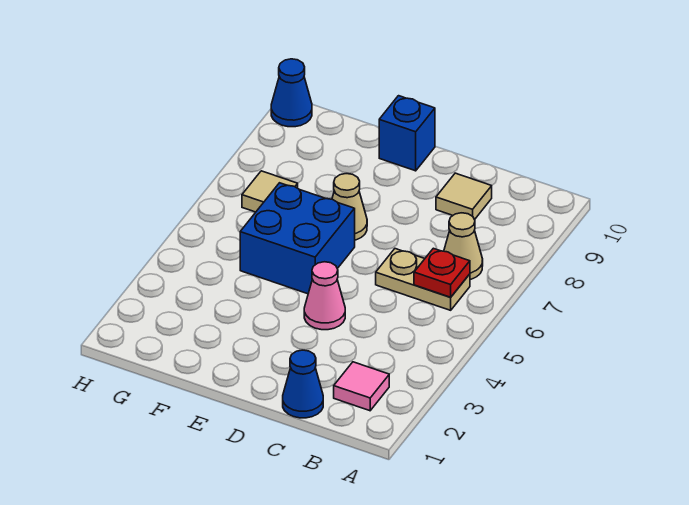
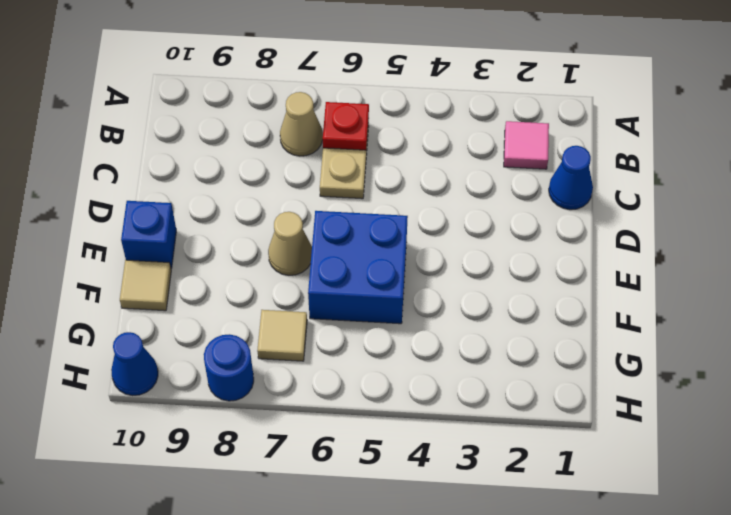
tan tile C9 level 1 -> tan tile F10 level 1
pink cone D4 level 1 -> none
none -> blue round brick H8 level 1

